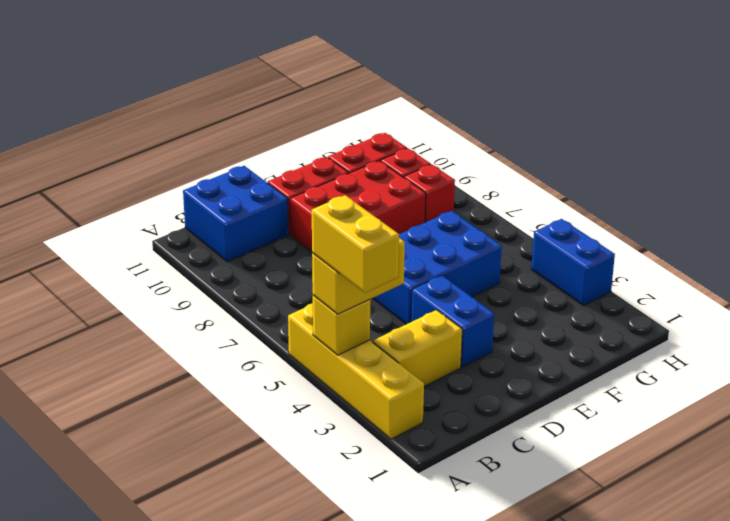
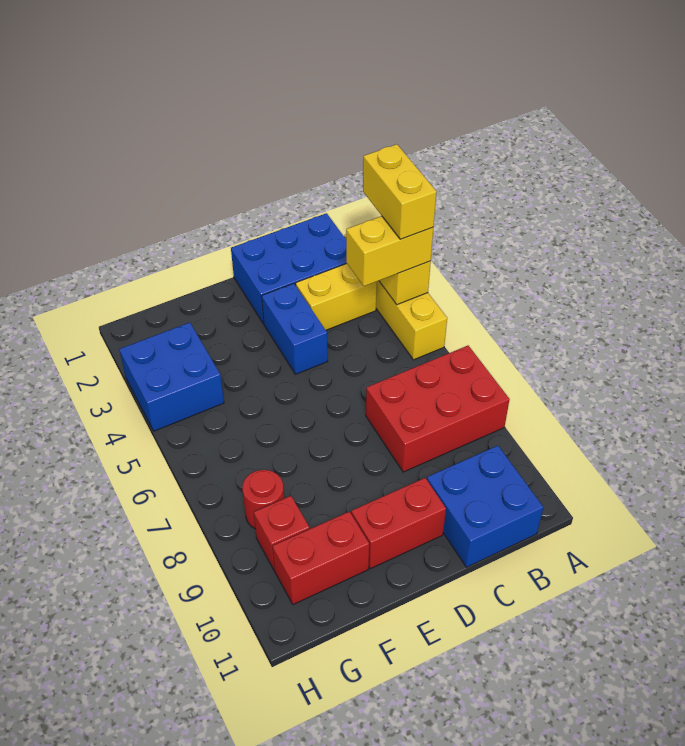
blue brick D5:F6 level 1 -> blue brick B1:D2 level 1
red brick D8:F9 level 1 -> red brick A7:C8 level 1
red brick G8 level 1 -> red round brick G8 level 1
blue brick H3:H4 level 1 -> blue brick G3:H4 level 1

